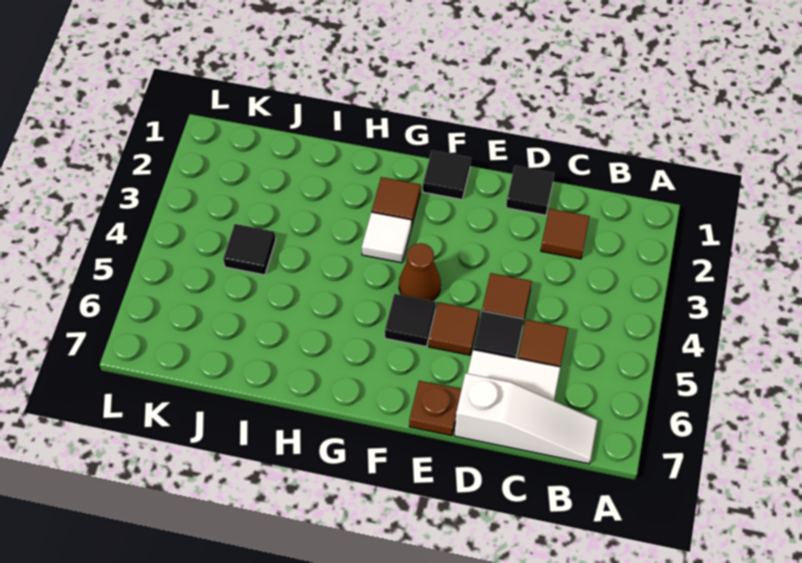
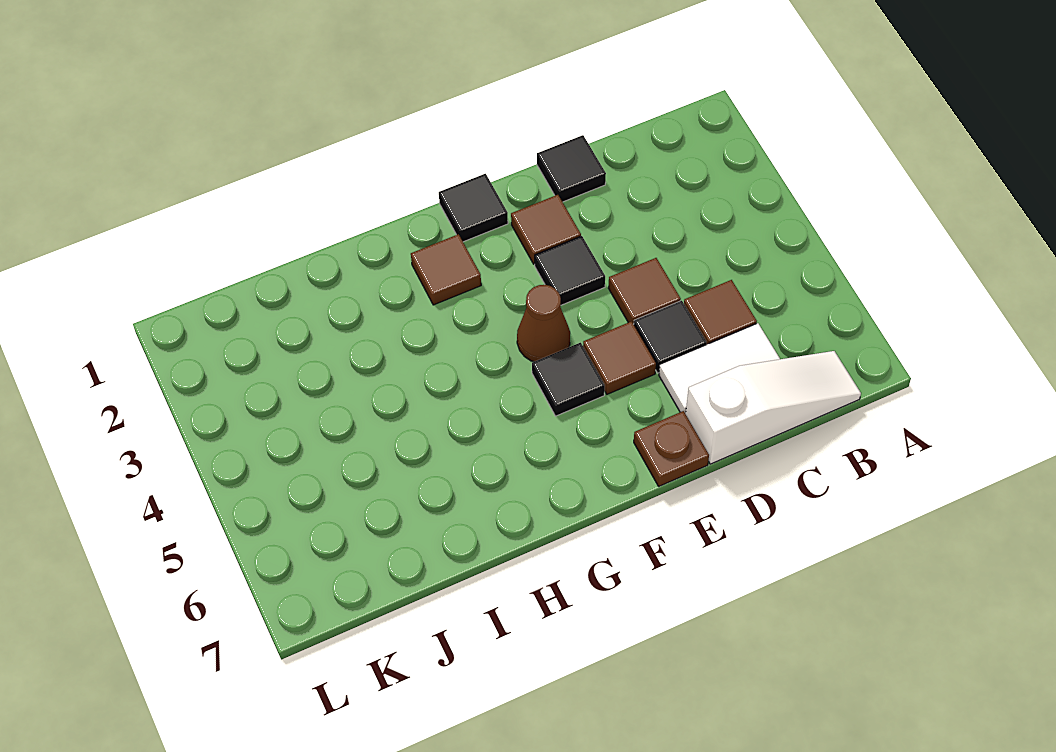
brown tile C2 level 1 -> brown tile E2 level 1
white tile G3 level 1 -> none
black tile J4 level 1 -> black tile E3 level 1

